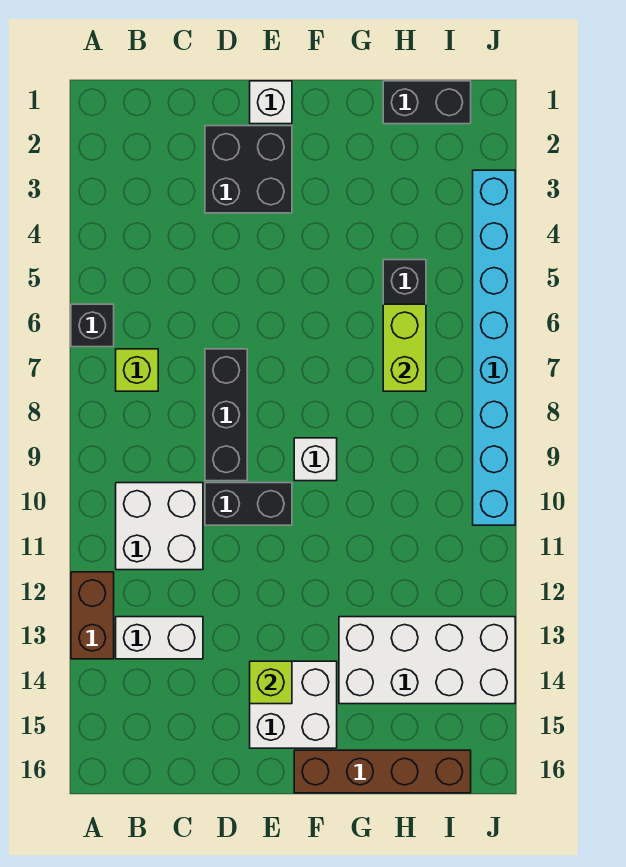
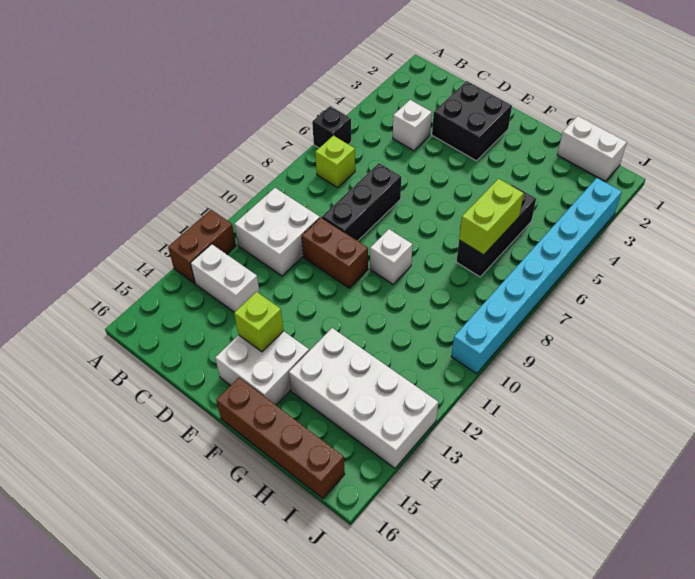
black brick D10:E10 level 1 -> brown brick D10:E10 level 1
white brick E1 level 1 -> white brick C4 level 1
black brick H1:I1 level 1 -> white brick H1:I1 level 1

